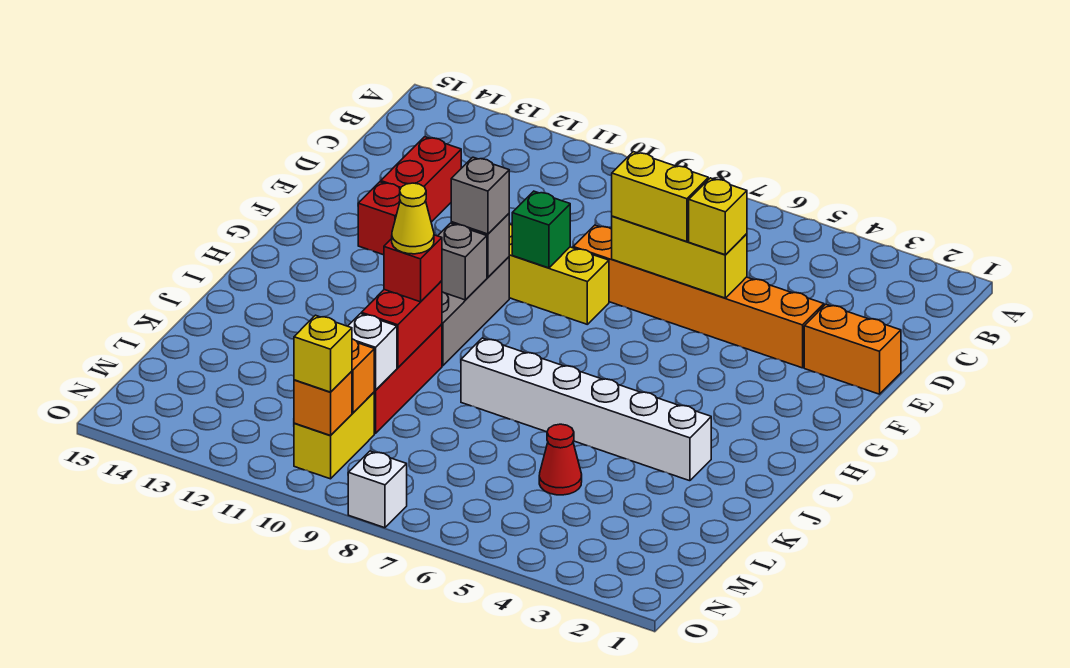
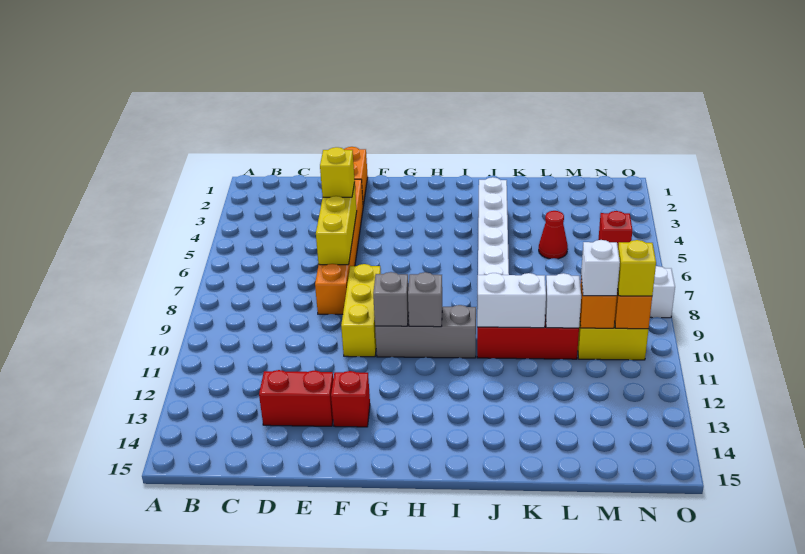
yellow brick E6:E7 level 3 -> none
green brick F9 level 2 -> none
grey brick G10 level 3 -> none
red brick J10:K10 level 2 -> white brick J10:K10 level 2
red brick J10 level 3 -> red brick N5 level 1
yellow cone J10 level 4 -> none
none -> white brick M10 level 3

